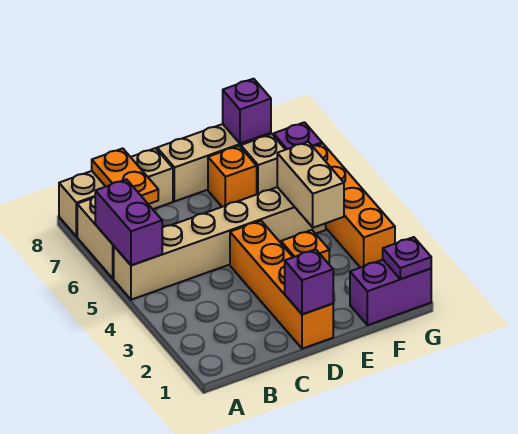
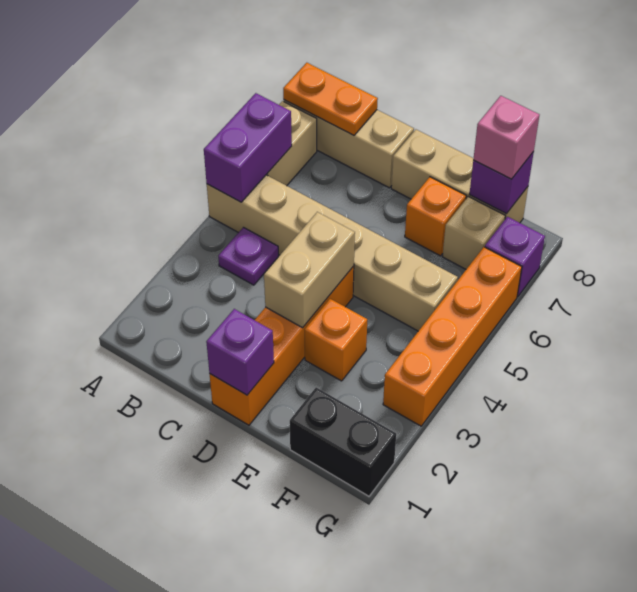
orange plate B7:B8 level 2 -> orange plate A8:B8 level 2
purple brick F1:G1 level 1 -> black brick F1:G1 level 1
tan brick F4:F5 level 2 -> tan brick D3:D4 level 2
none -> pink brick F8 level 3
purple plate G1 level 2 -> purple plate B4 level 1

